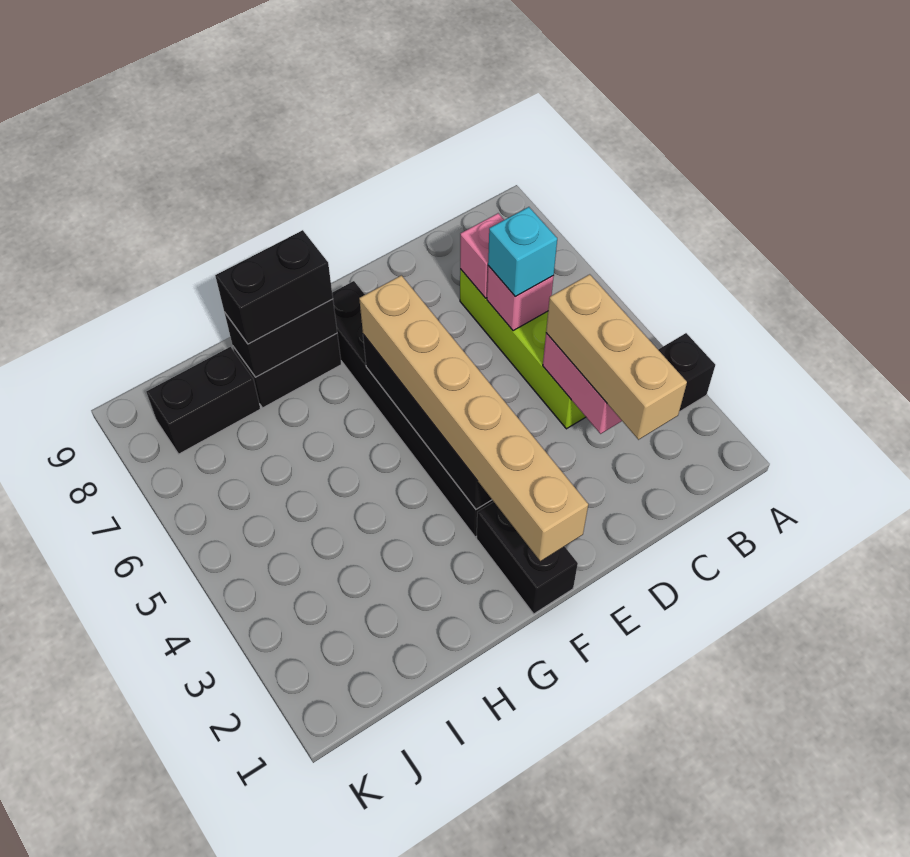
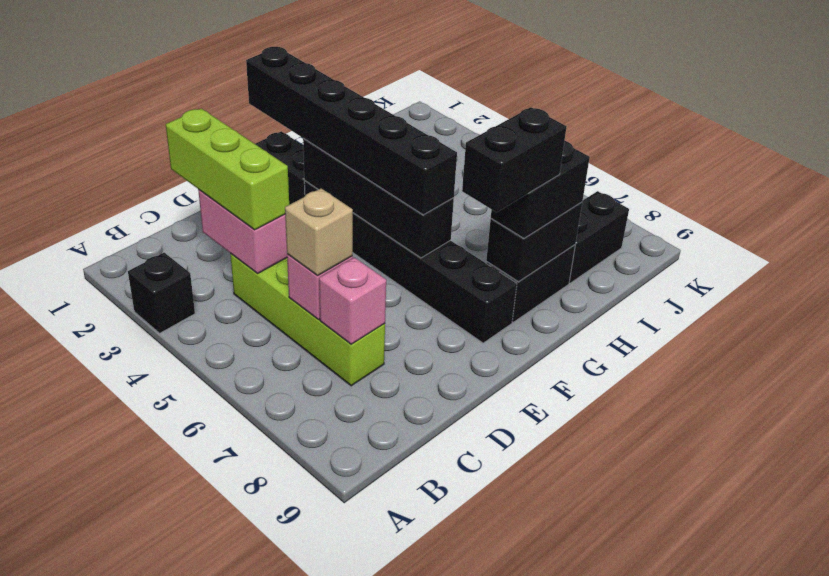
tan brick C2:C4 level 3 -> lime brick C2:C4 level 3
cyan brick C6 level 3 -> tan brick C6 level 3
tan brick F1:F6 level 3 -> black brick F1:F6 level 3
none -> black brick F8:G8 level 4

